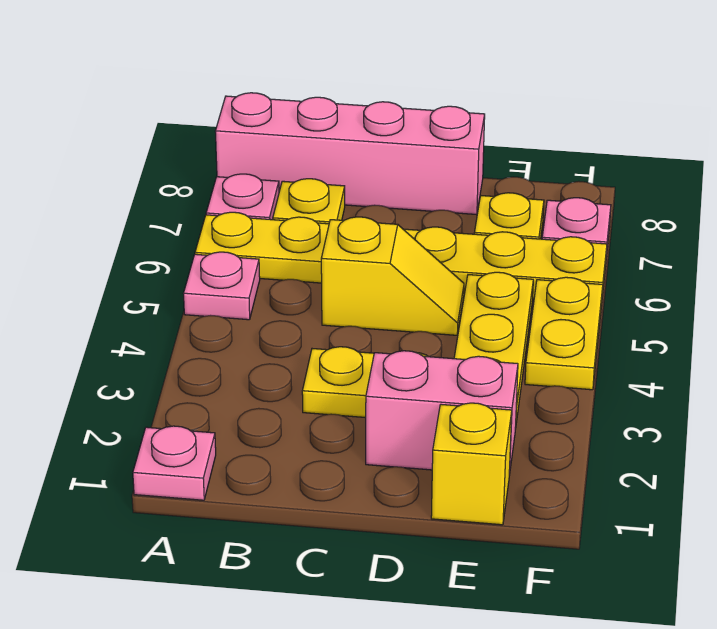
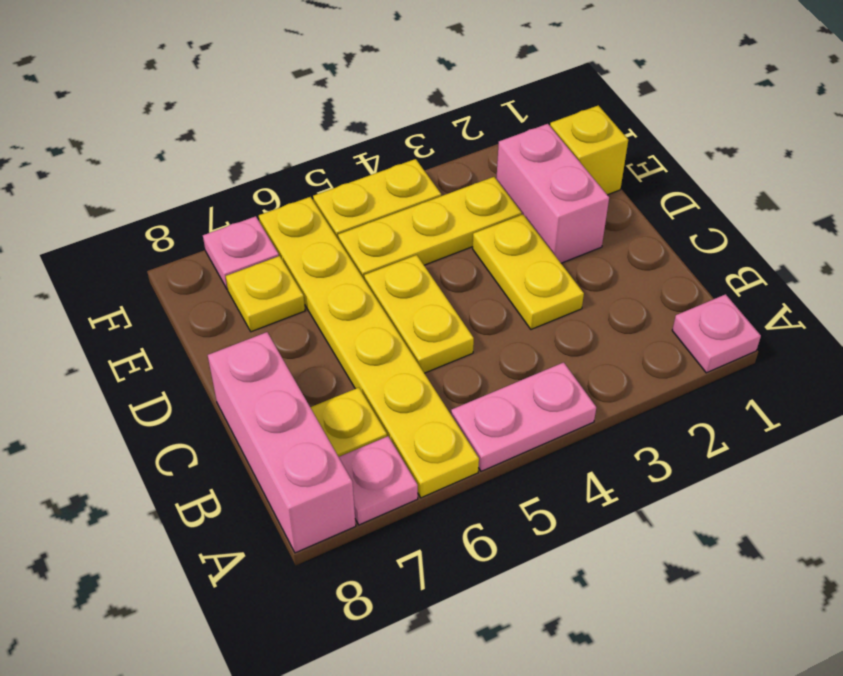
pink plate A5 level 1 -> pink plate A4:A5 level 1
pink brick A8:D8 level 1 -> pink brick A8:C8 level 1
yellow slope C5:D5 level 1 top C -> yellow plate C5:D5 level 1

